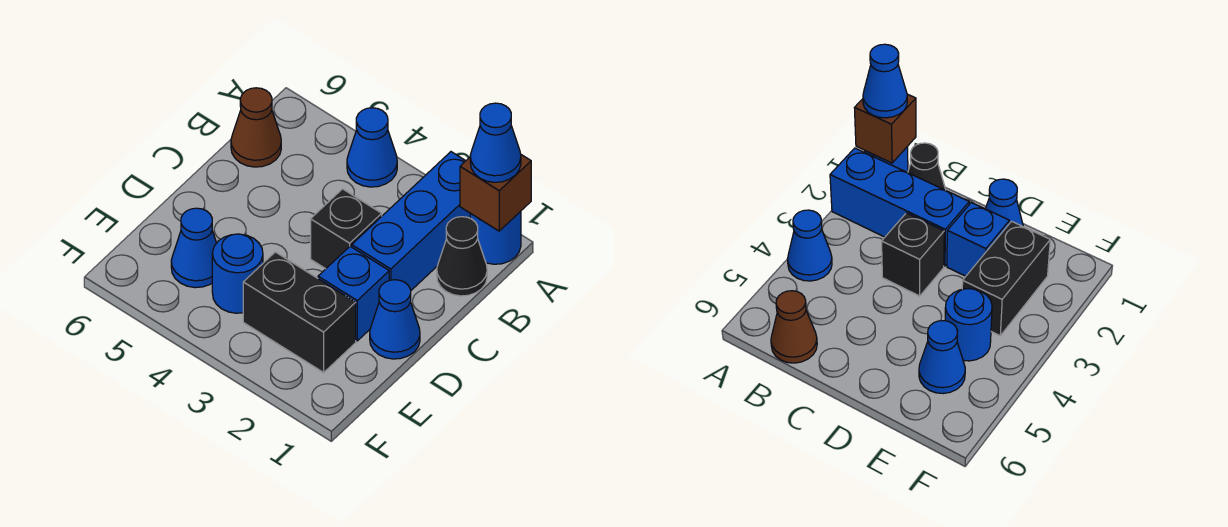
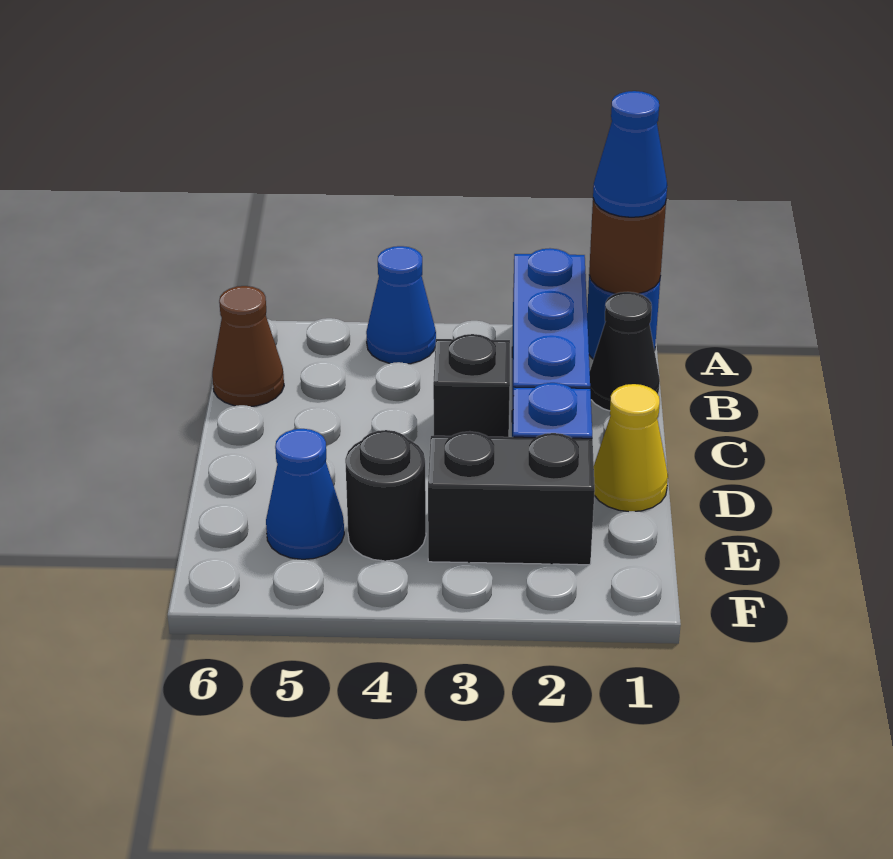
brown brick A1 level 2 -> brown round brick A1 level 2
blue cone D1 level 1 -> yellow cone D1 level 1
blue round brick E4 level 1 -> black round brick E4 level 1

